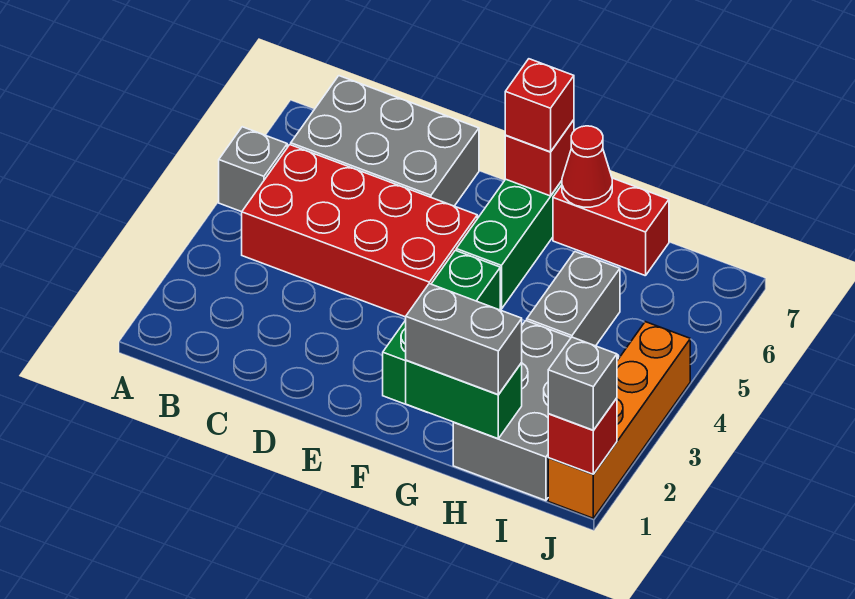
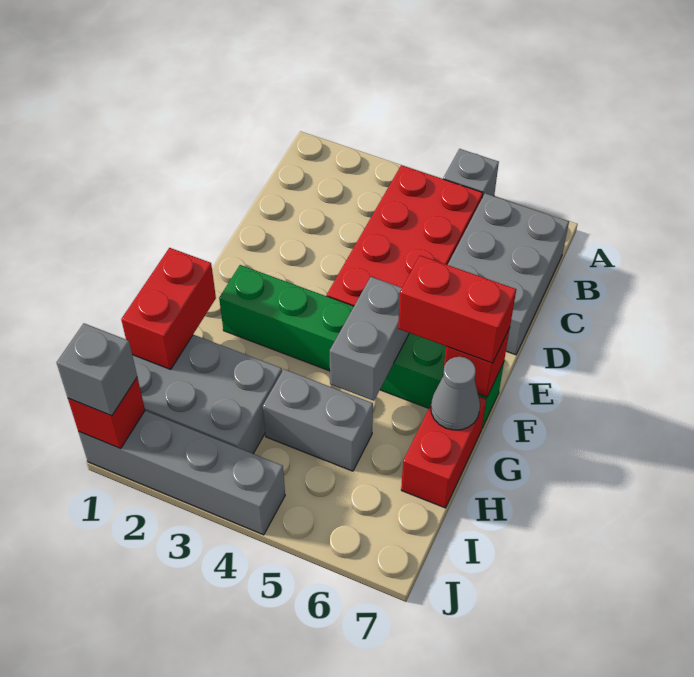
red brick F7 level 3 -> red brick F6:F7 level 3
green brick G1:H1 level 2 -> red brick G1:H1 level 2
grey brick G1:H1 level 3 -> grey brick F5:G5 level 2
red cone G7 level 2 -> grey cone G7 level 2
orange brick J1:J4 level 1 -> grey brick J1:J4 level 1

